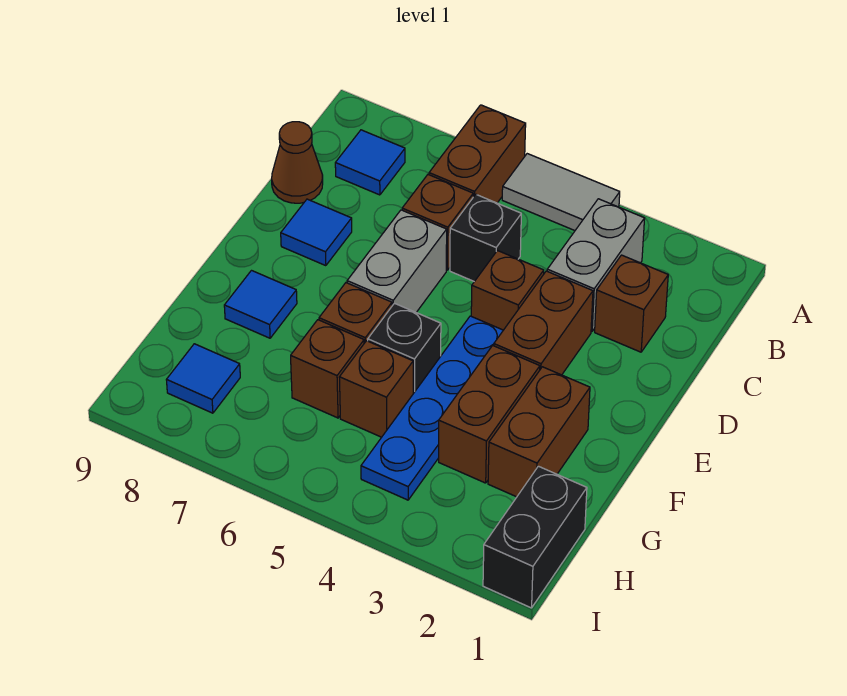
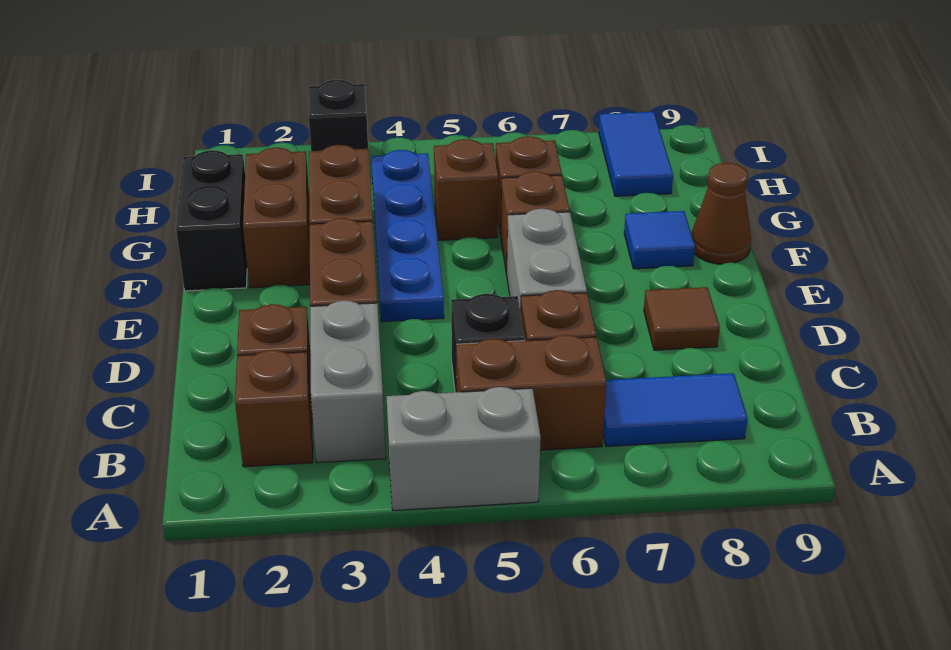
grey tile A4:A5 level 1 -> grey brick A4:A5 level 1
brown brick A6:B6 level 1 -> brown brick B5:B6 level 1
blue tile B8 level 1 -> blue tile B7:B8 level 1
brown cone C9 level 1 -> brown cone F9 level 1
brown brick D4 level 1 -> brown brick B2 level 1
blue tile D8 level 1 -> brown tile D8 level 1
black brick F5 level 1 -> black brick I3 level 1
black brick H1:I1 level 1 -> black brick F1:G1 level 1
blue tile H8 level 1 -> blue tile H8:I8 level 1

